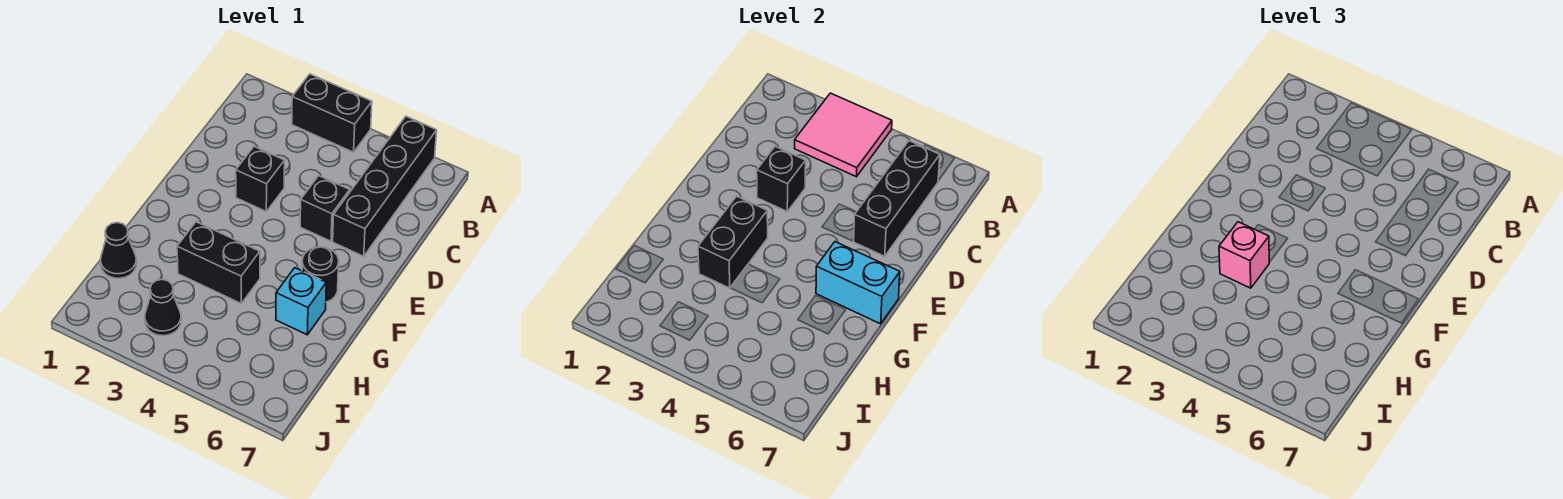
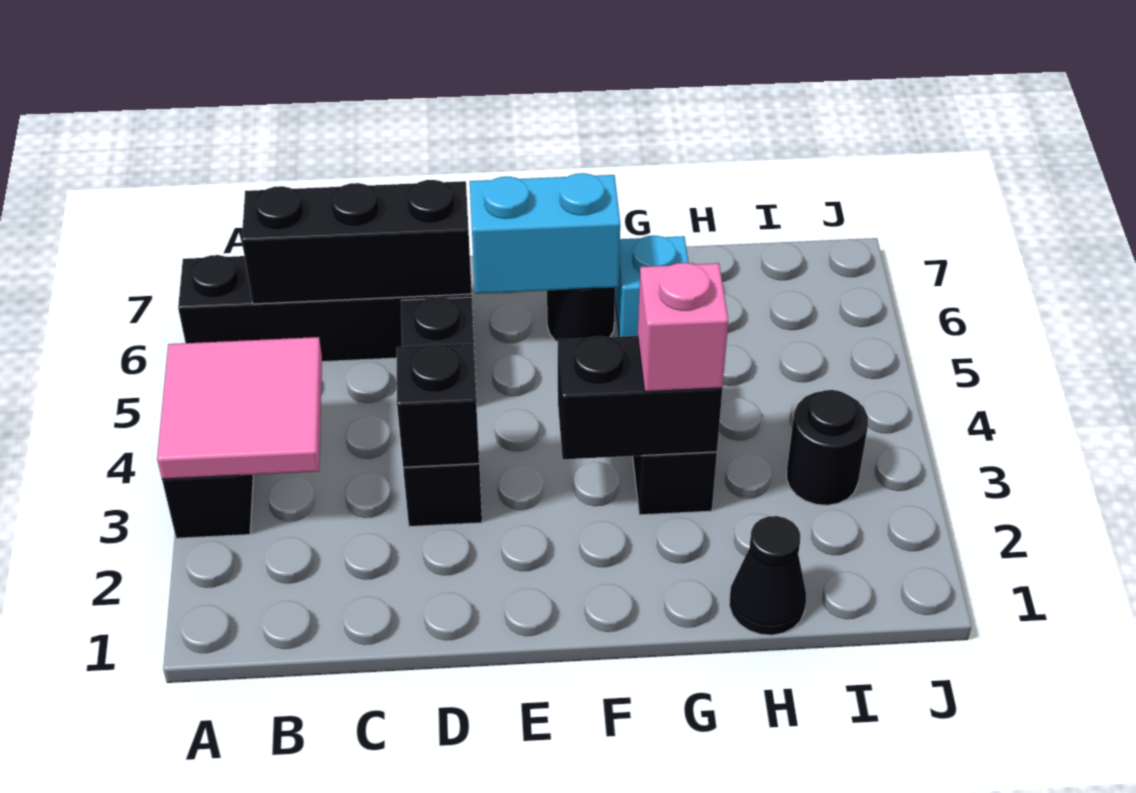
cyan brick F6:F7 level 2 -> cyan brick E6:F6 level 2
black cone I3 level 1 -> black round brick I3 level 1

